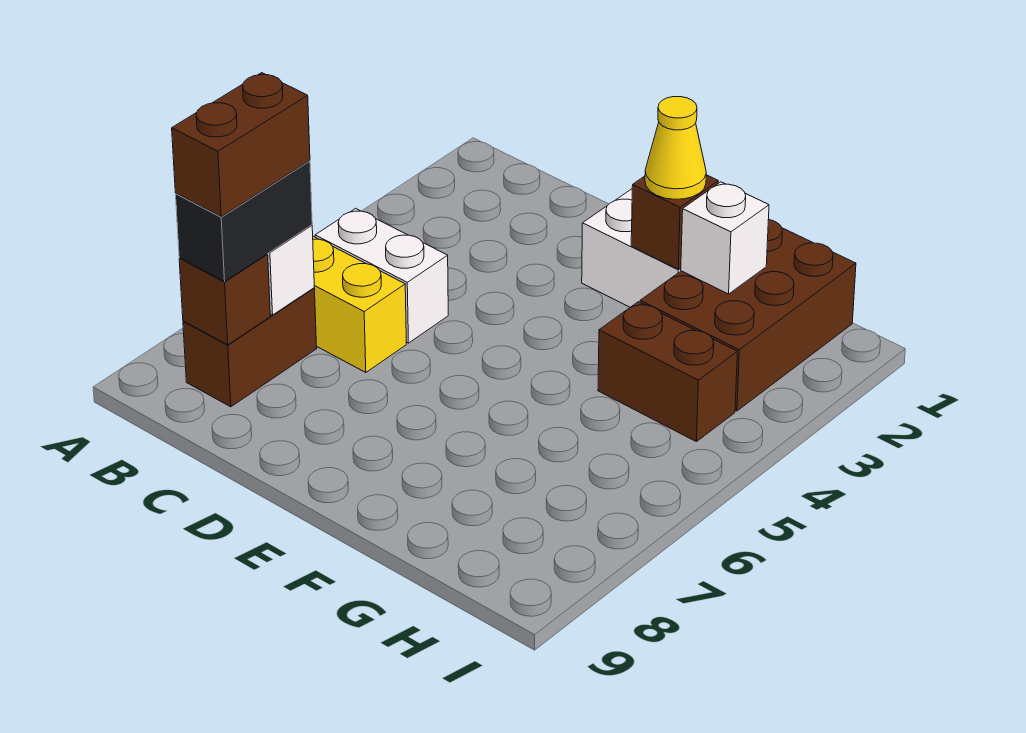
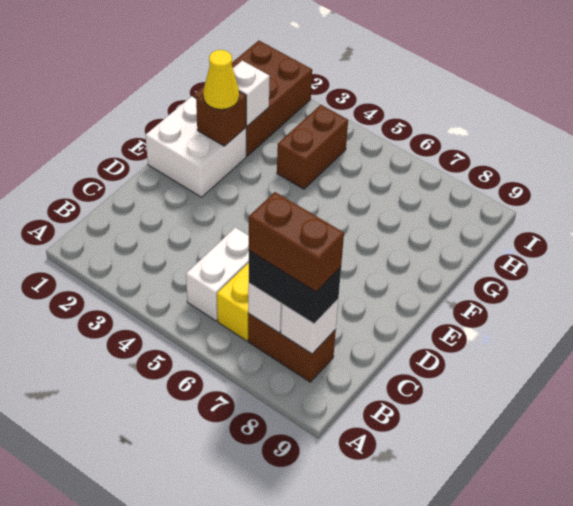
brown brick B8 level 2 -> white brick B8 level 2
brown brick G1:H3 level 1 -> brown brick G1:I2 level 1

